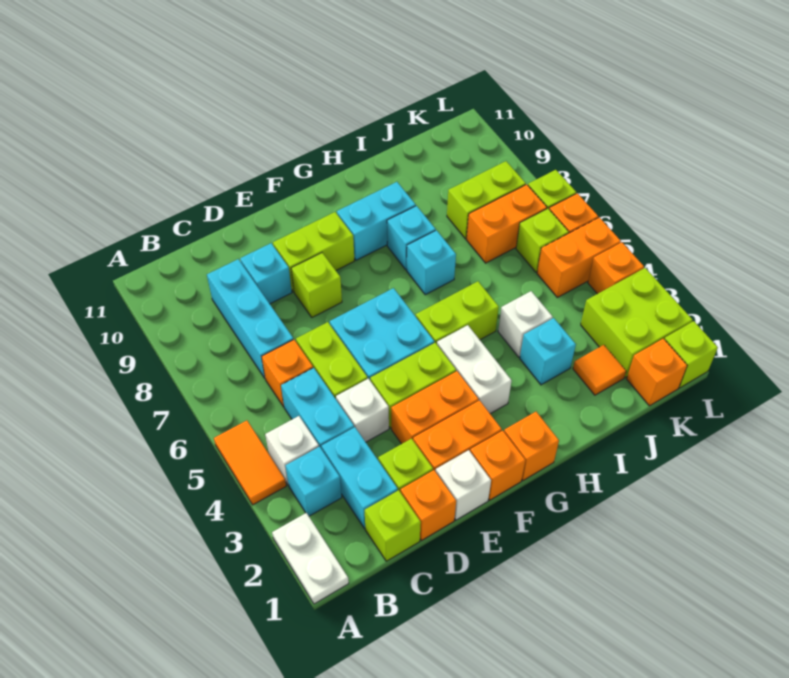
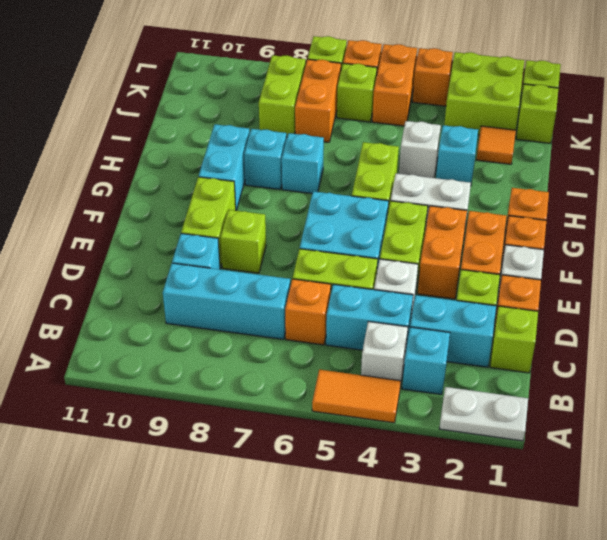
orange brick K1 level 1 -> lime brick K1 level 1

